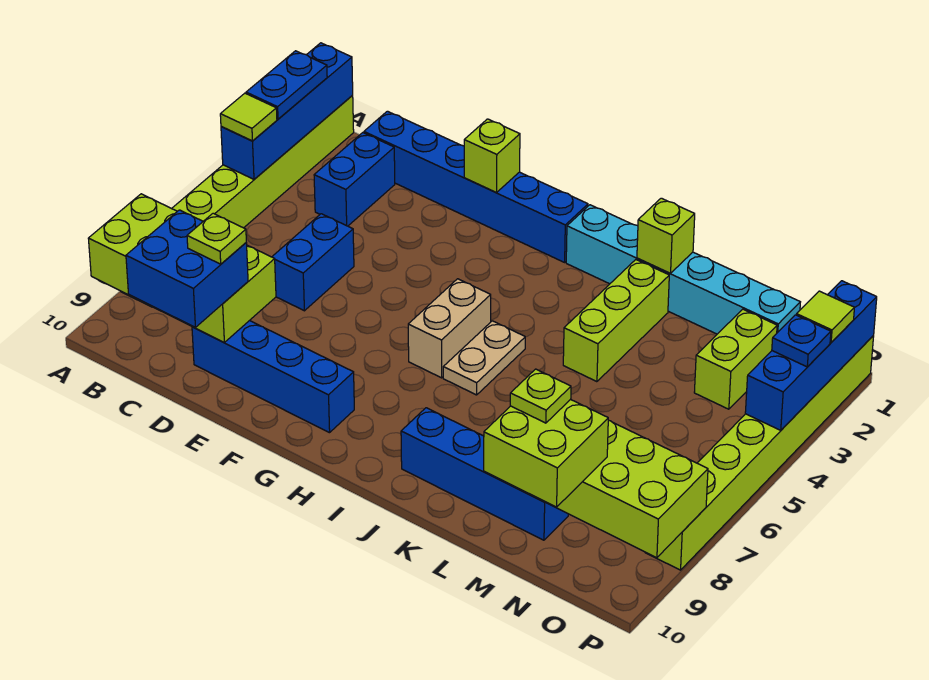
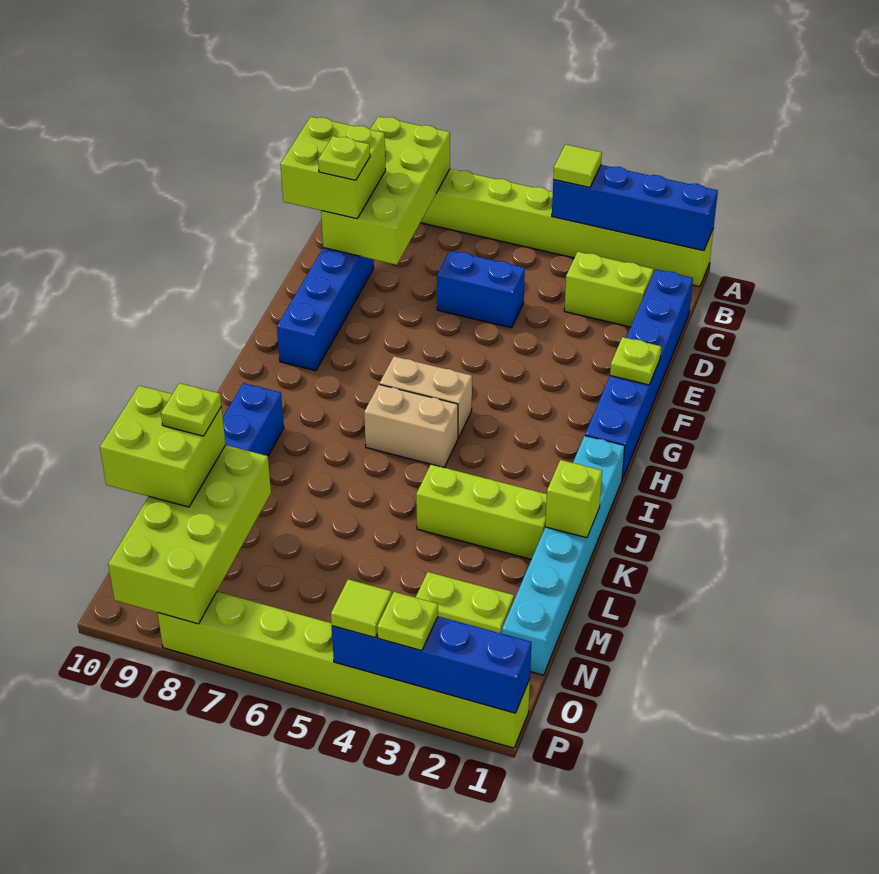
blue plate A2:A3 level 3 -> none
blue brick C2:C3 level 1 -> lime brick C2:C3 level 1
blue brick C9:D10 level 3 -> lime brick C9:D10 level 3
lime brick F1 level 2 -> lime plate F1 level 2
tan plate I5:I6 level 1 -> tan brick I5:I6 level 1
lime tile P2 level 3 -> lime tile P4 level 3
blue plate P3 level 3 -> lime plate P3 level 3

